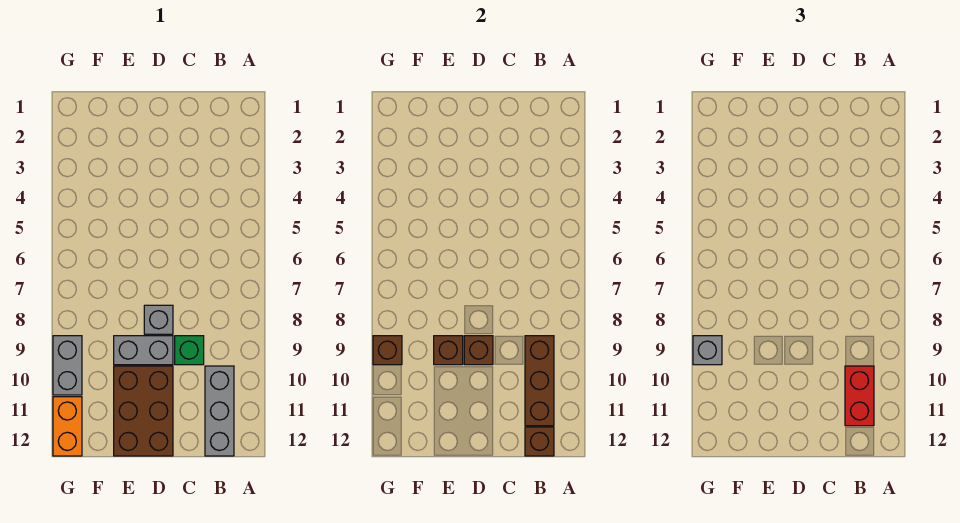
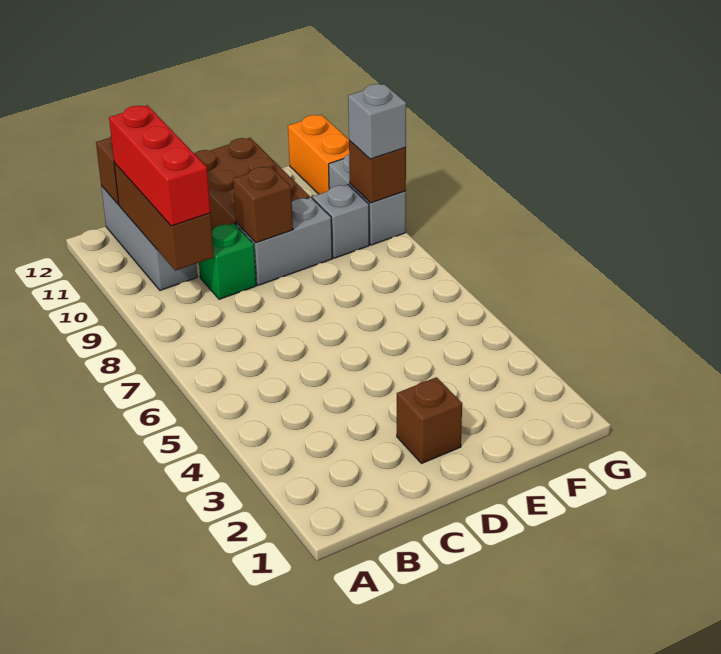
red brick B10:B11 level 3 -> red brick B9:B11 level 3
grey brick D8 level 1 -> grey brick F9 level 1
brown brick E9 level 2 -> brown brick D2 level 1

